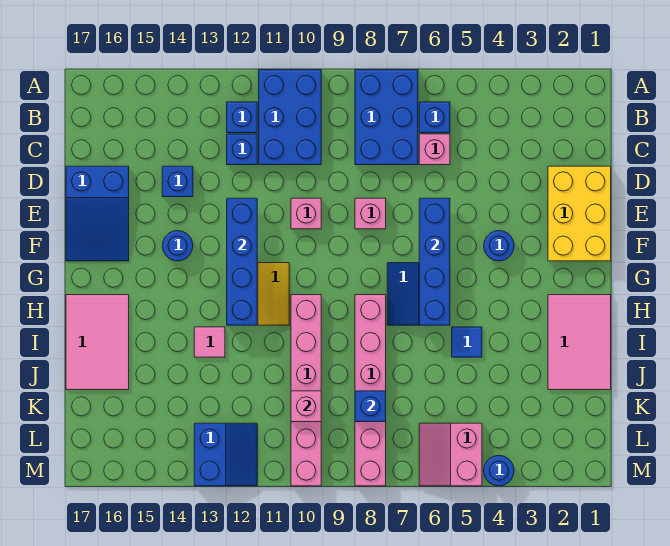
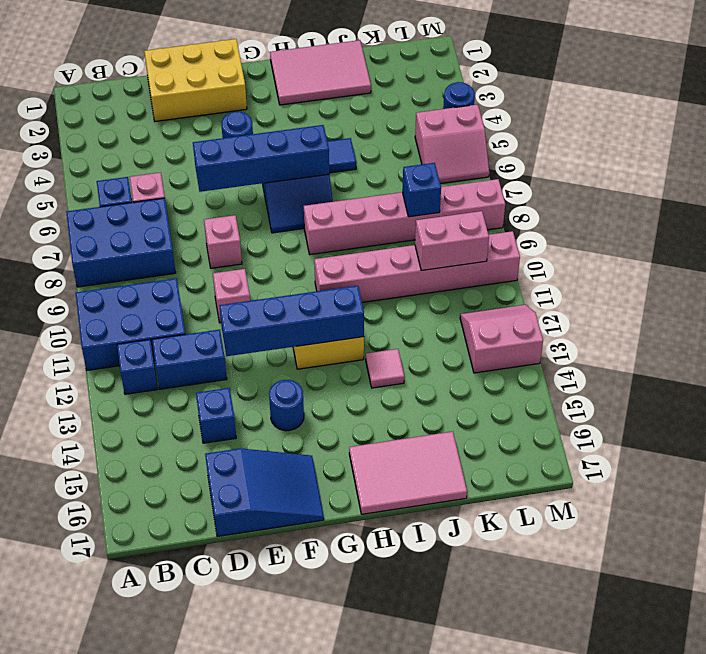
blue brick C12 level 1 -> blue brick C12:D12 level 1
pink brick K10 level 2 -> pink brick K10:L10 level 2
blue slope L12:M13 level 1 top 13 -> pink slope L12:M13 level 1 top 13

